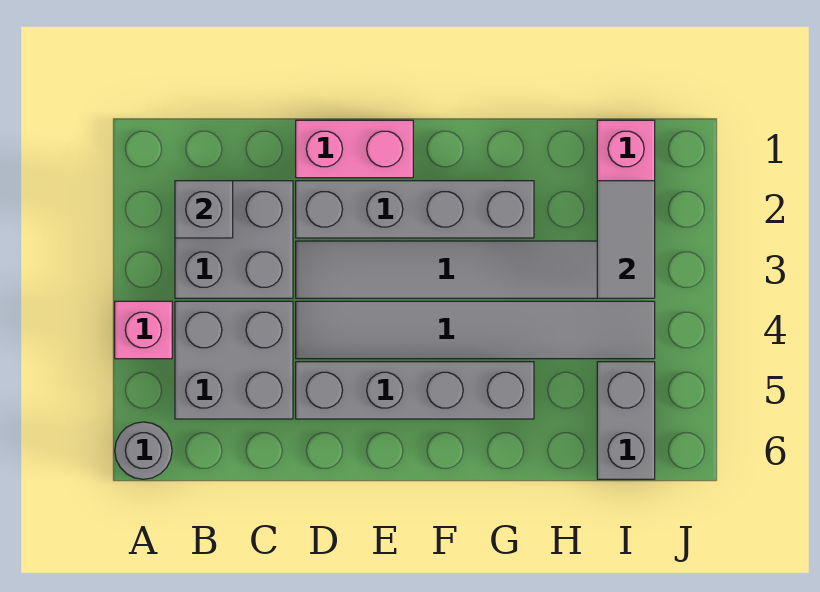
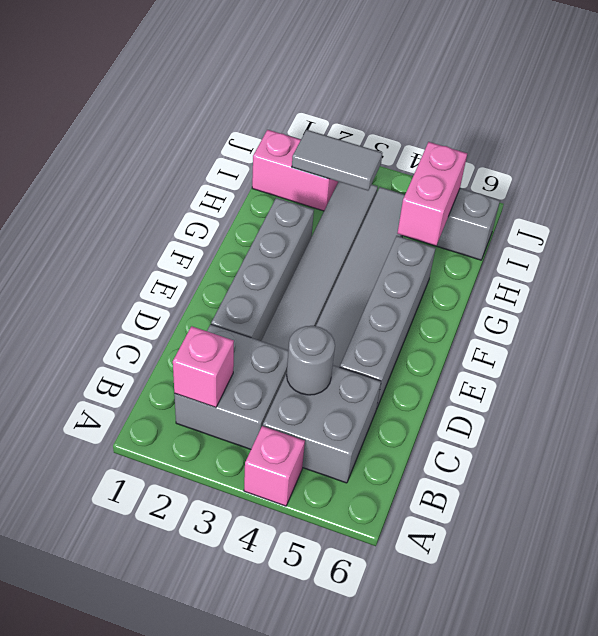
grey round brick A6 level 1 -> grey round brick C4 level 2
grey brick B2 level 2 -> pink brick B2 level 2
pink brick D1:E1 level 1 -> pink brick H5:I5 level 2

